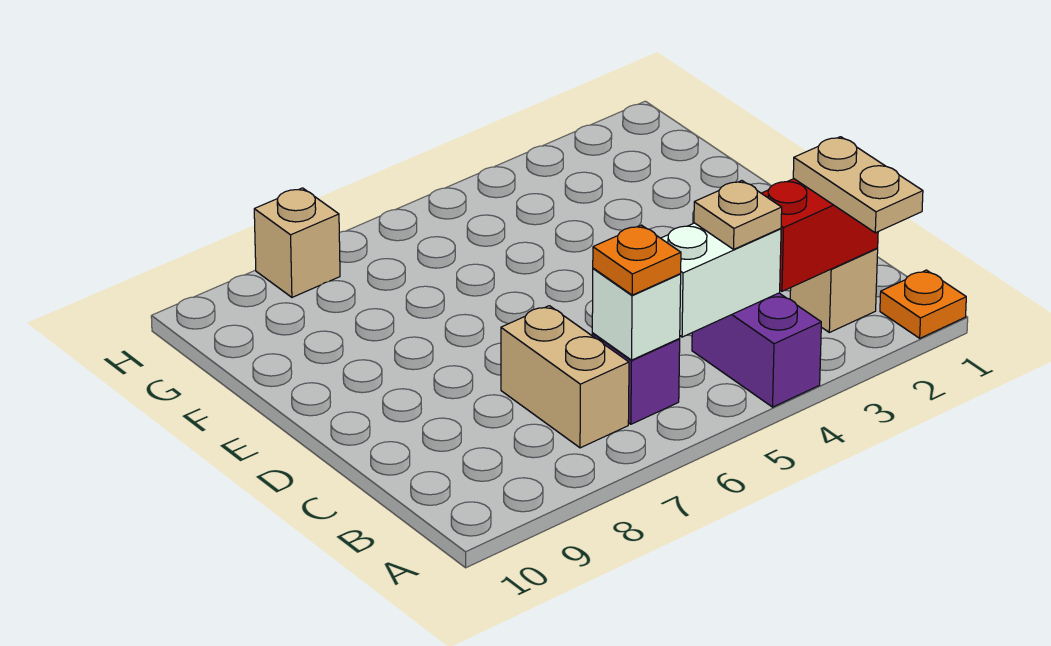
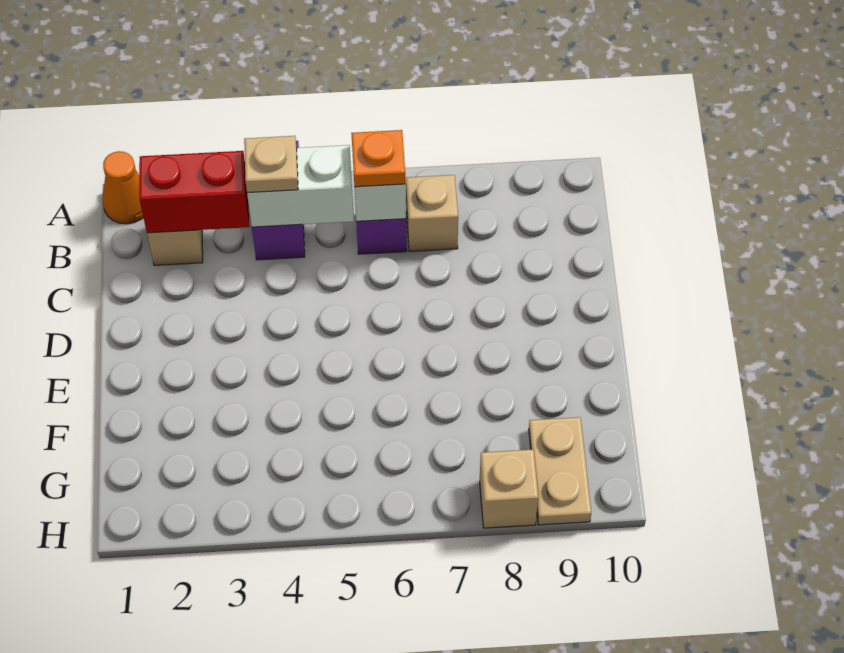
orange plate A1 level 1 -> orange cone A1 level 1
tan plate A2:B2 level 3 -> tan plate G9:H9 level 1
tan brick B7:C7 level 1 -> tan brick B7 level 1

